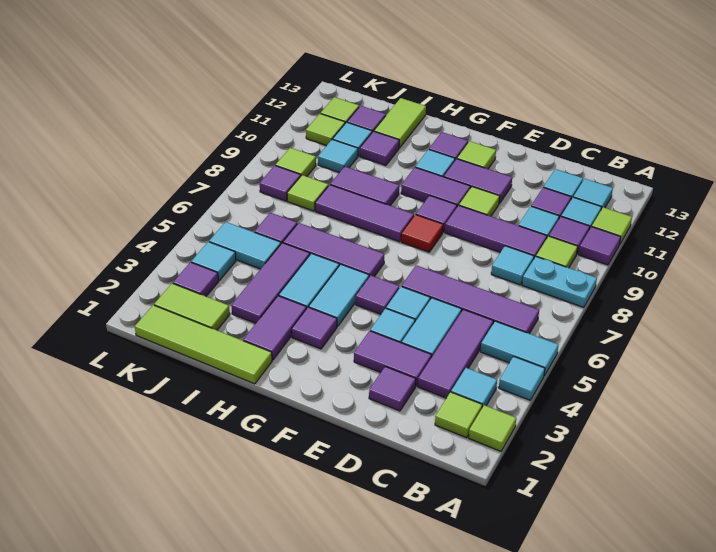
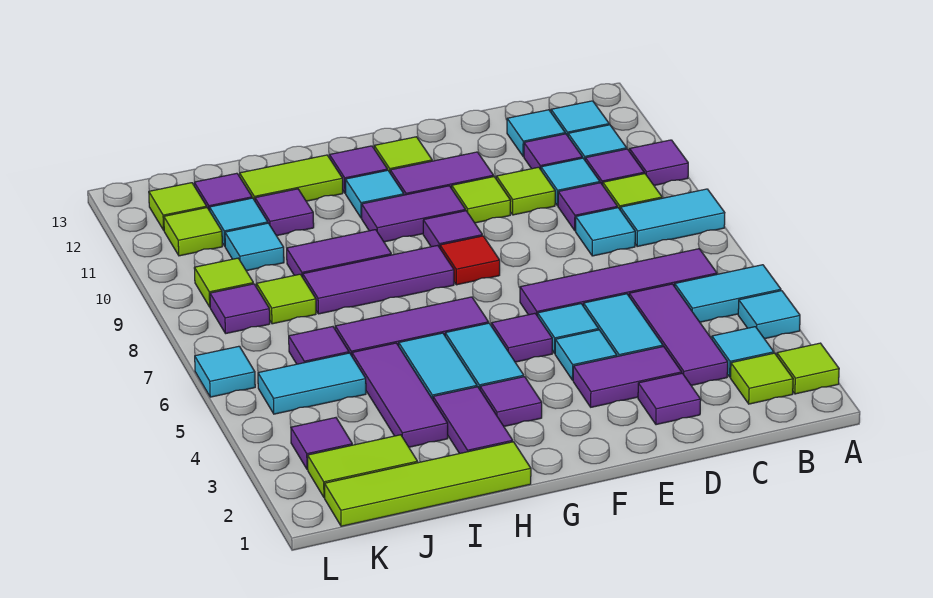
cyan plate A8:B8 level 1 -> cyan tile A8:B8 level 1
lime tile A11 level 1 -> lime tile D10 level 1
purple tile C9:E9 level 1 -> purple tile C9 level 1
lime tile I12:I13 level 1 -> lime tile H12:I12 level 1
cyan tile K4 level 1 -> cyan tile L6 level 1

